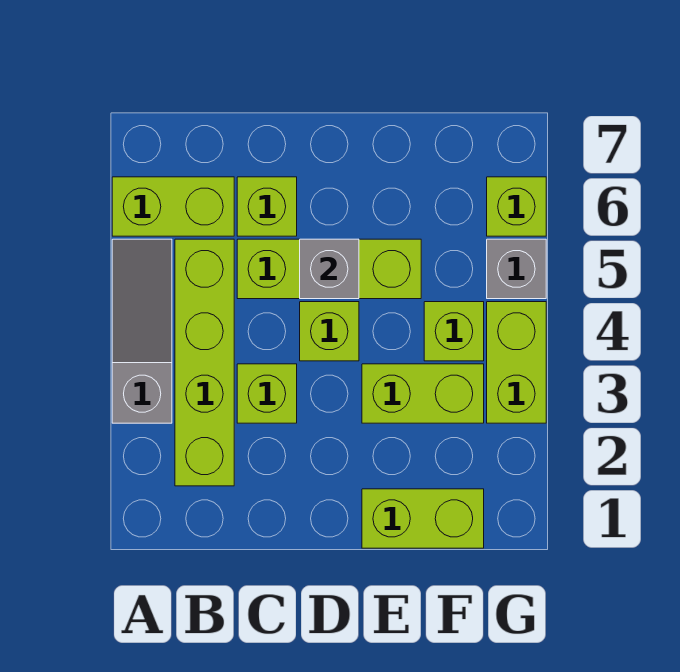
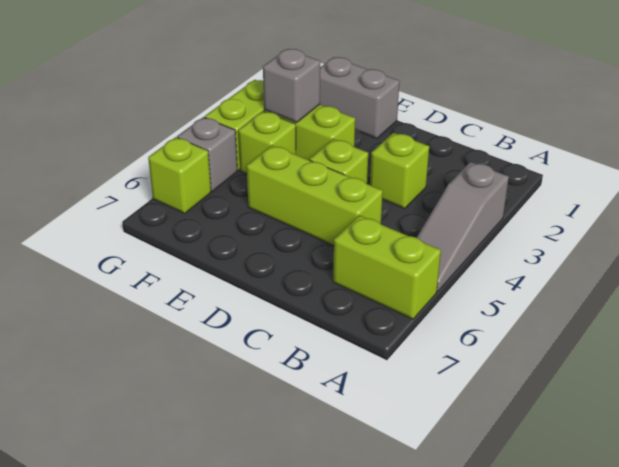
lime brick B2:B5 level 1 -> none
lime brick C6 level 1 -> none
grey brick D5 level 2 -> grey brick F3 level 2
lime brick E1:F1 level 1 -> grey brick E1:F1 level 1

